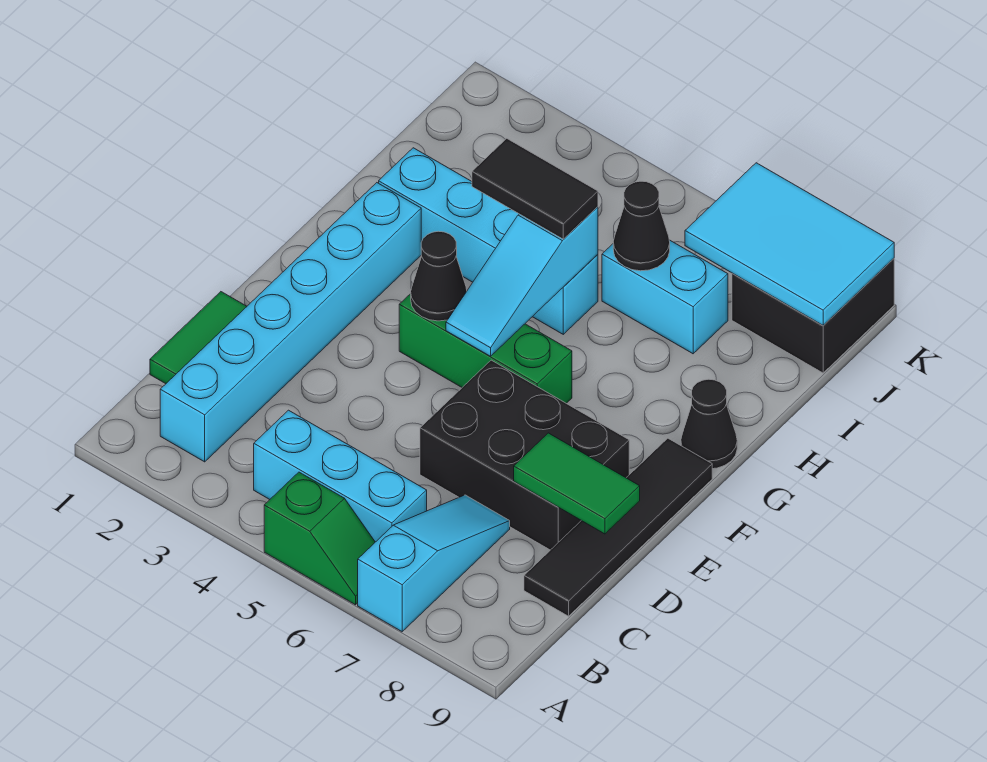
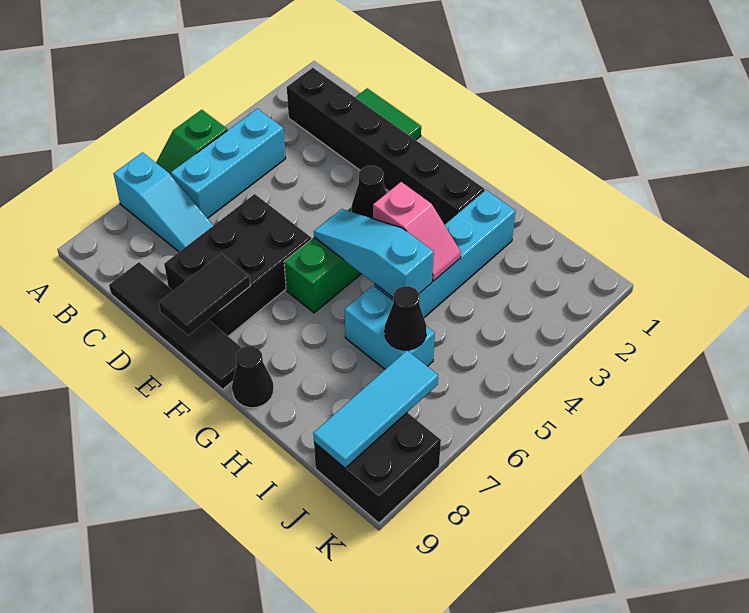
cyan brick B2:G2 level 1 -> black brick B2:G2 level 1
green tile D8:D9 level 2 -> none
none -> pink slope G4:H4 level 2 top G
black tile H4:H5 level 3 -> black tile E8:E9 level 2
cyan brick I6:I7 level 1 -> cyan brick H6:I6 level 1
cyan tile J7:K9 level 2 -> cyan tile J7:J9 level 2

